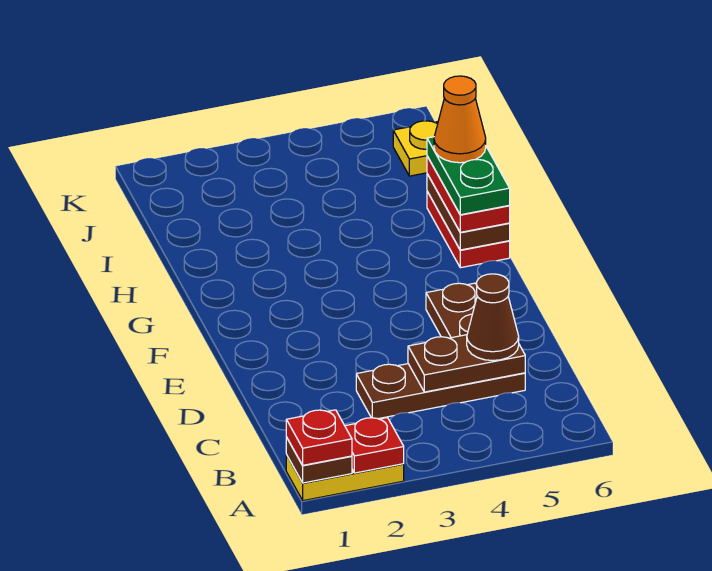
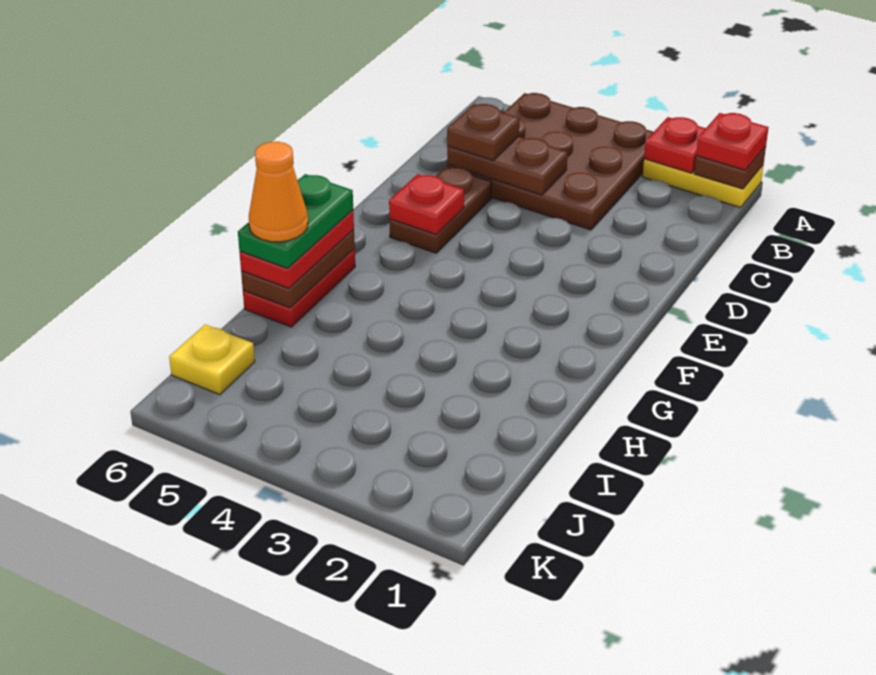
brown plate C3:C5 level 1 -> brown plate A3:C5 level 1
brown cone C5 level 3 -> brown plate C5 level 3
none -> red plate E5 level 2

